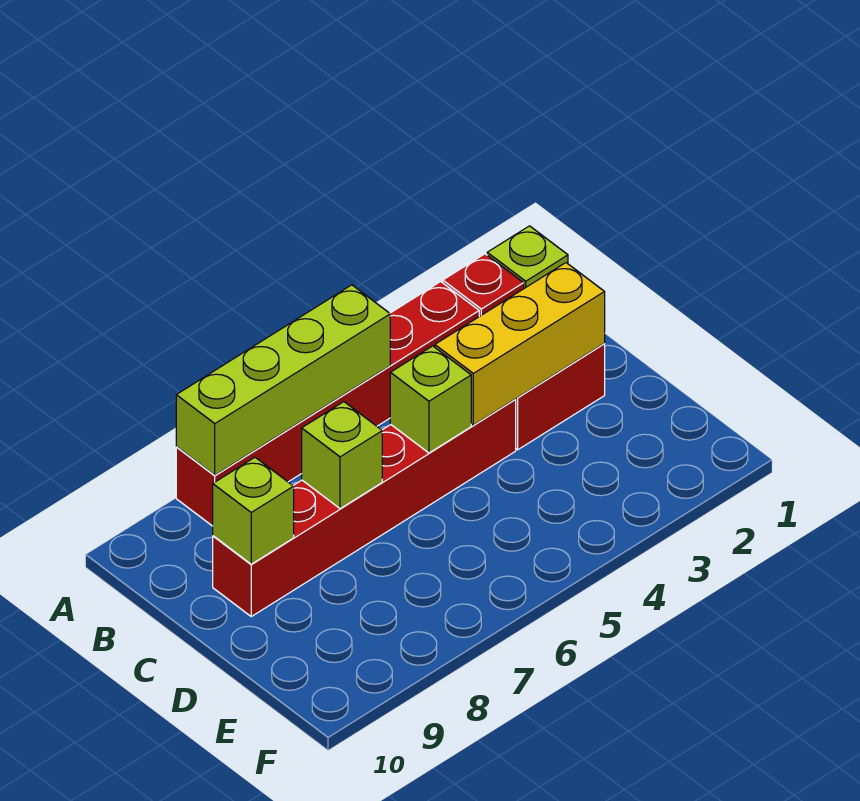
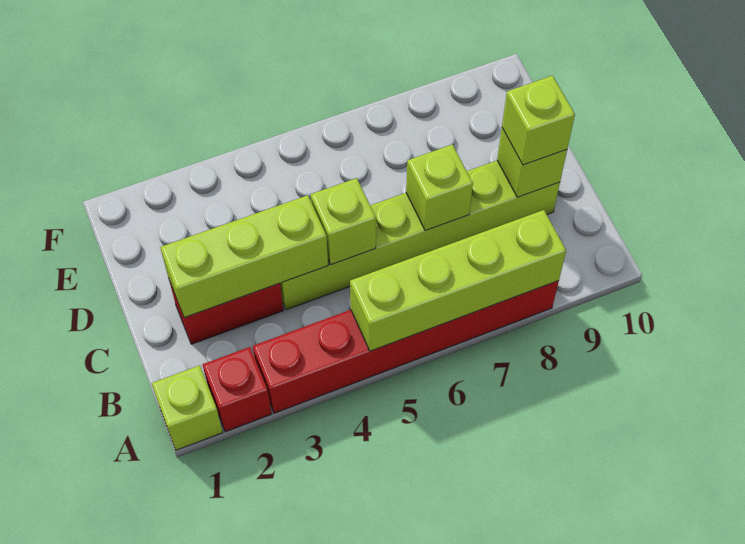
yellow brick C2:C4 level 2 -> lime brick C2:C4 level 2
red brick C4:C9 level 1 -> lime brick C4:C9 level 1
none -> lime brick C9 level 3

